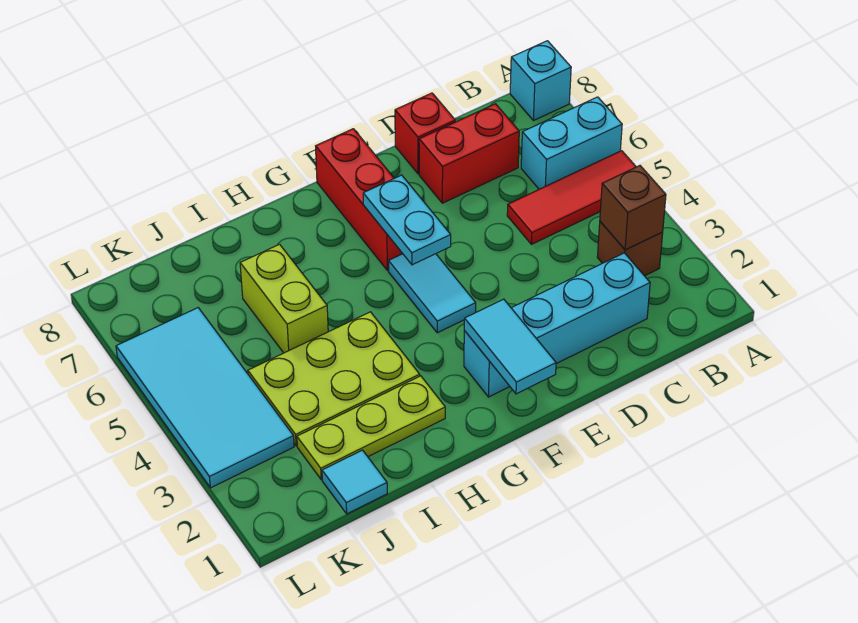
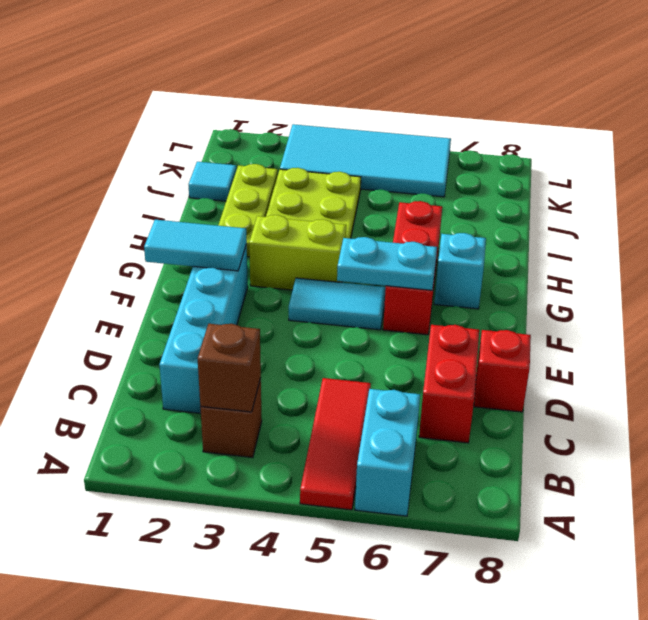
cyan brick A8 level 1 -> cyan brick G7 level 1
red brick F6:F8 level 1 -> red brick F6:H6 level 1
lime brick I5:I6 level 1 -> lime brick G3:G4 level 1

